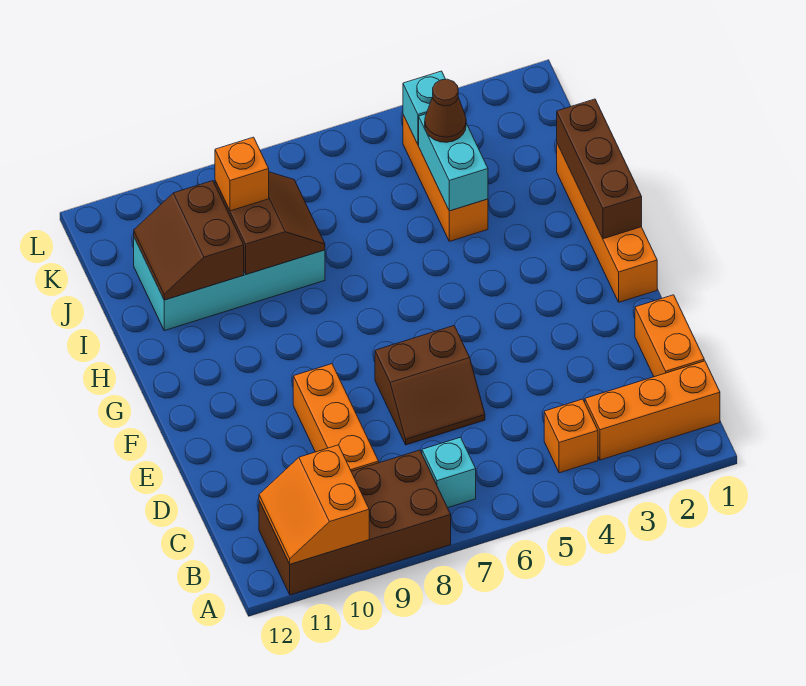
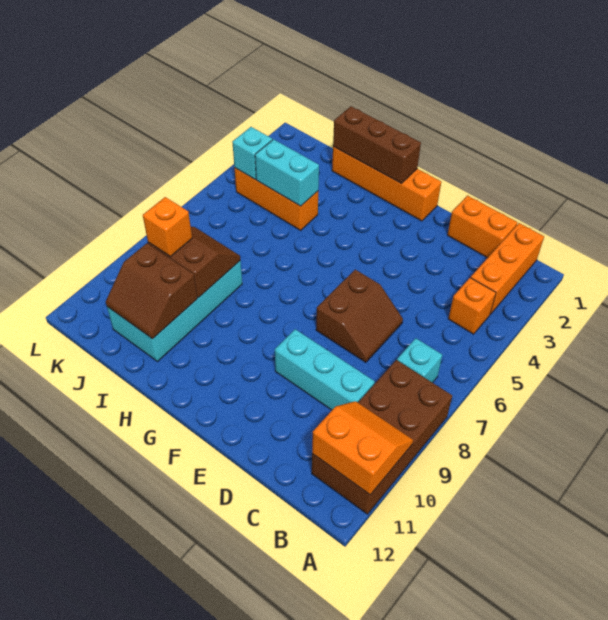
orange slope A10:B11 level 2 top 10 -> orange slope A10:B11 level 2 top 11
orange brick C9:E9 level 1 -> cyan brick C9:E9 level 1
brown cone J4 level 3 -> none

